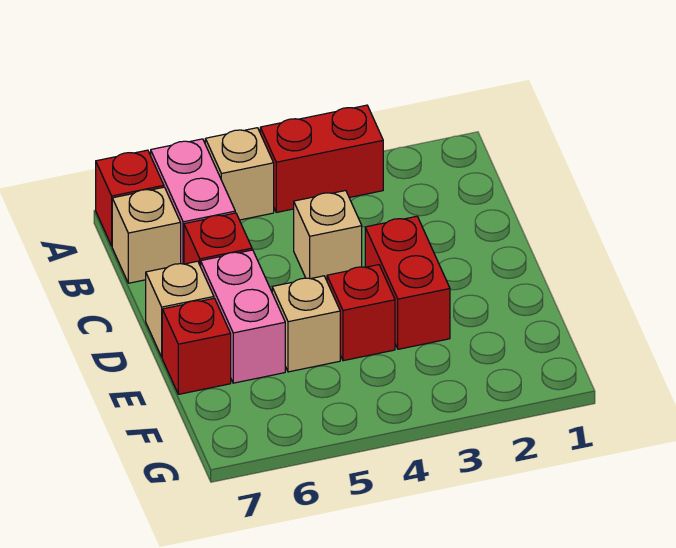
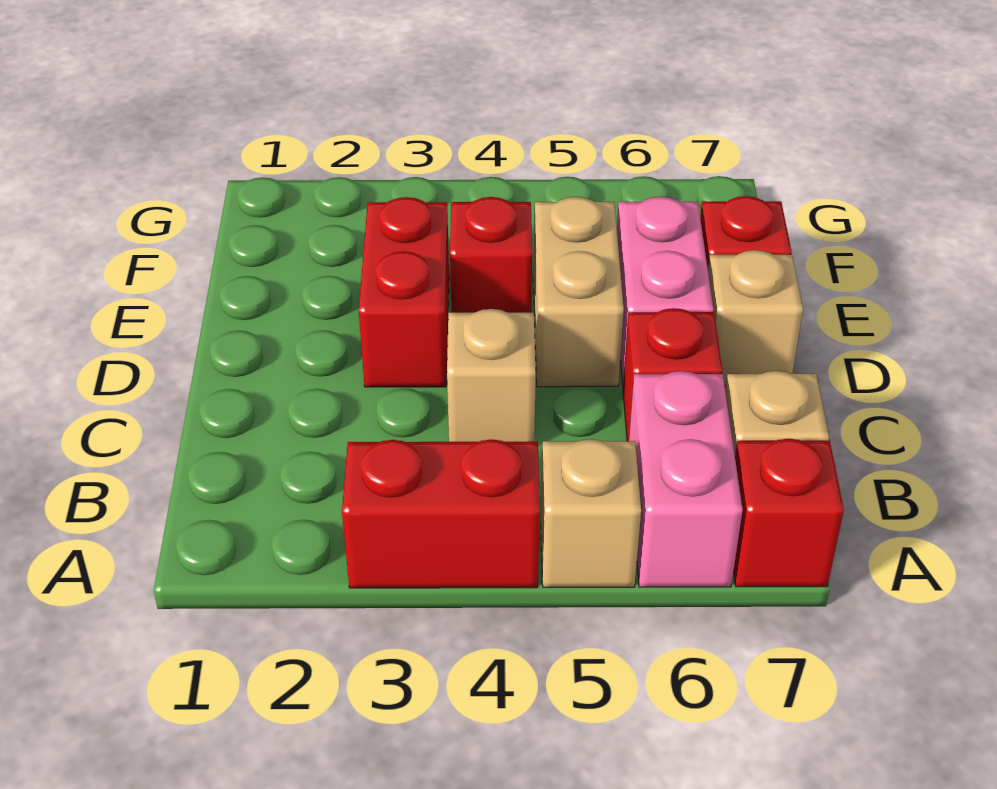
tan brick E5 level 1 -> tan brick D5:E5 level 1

